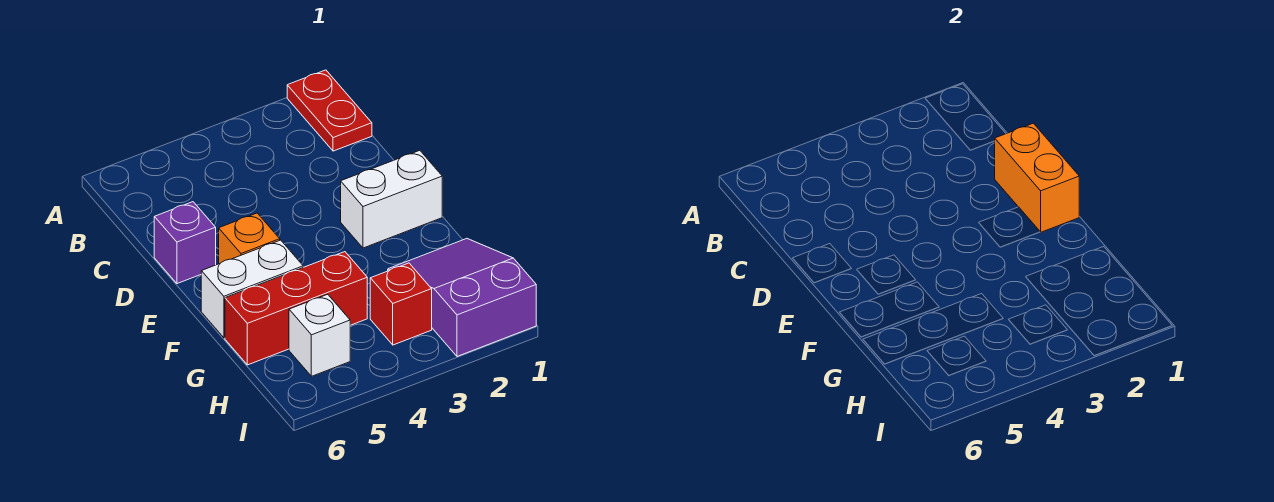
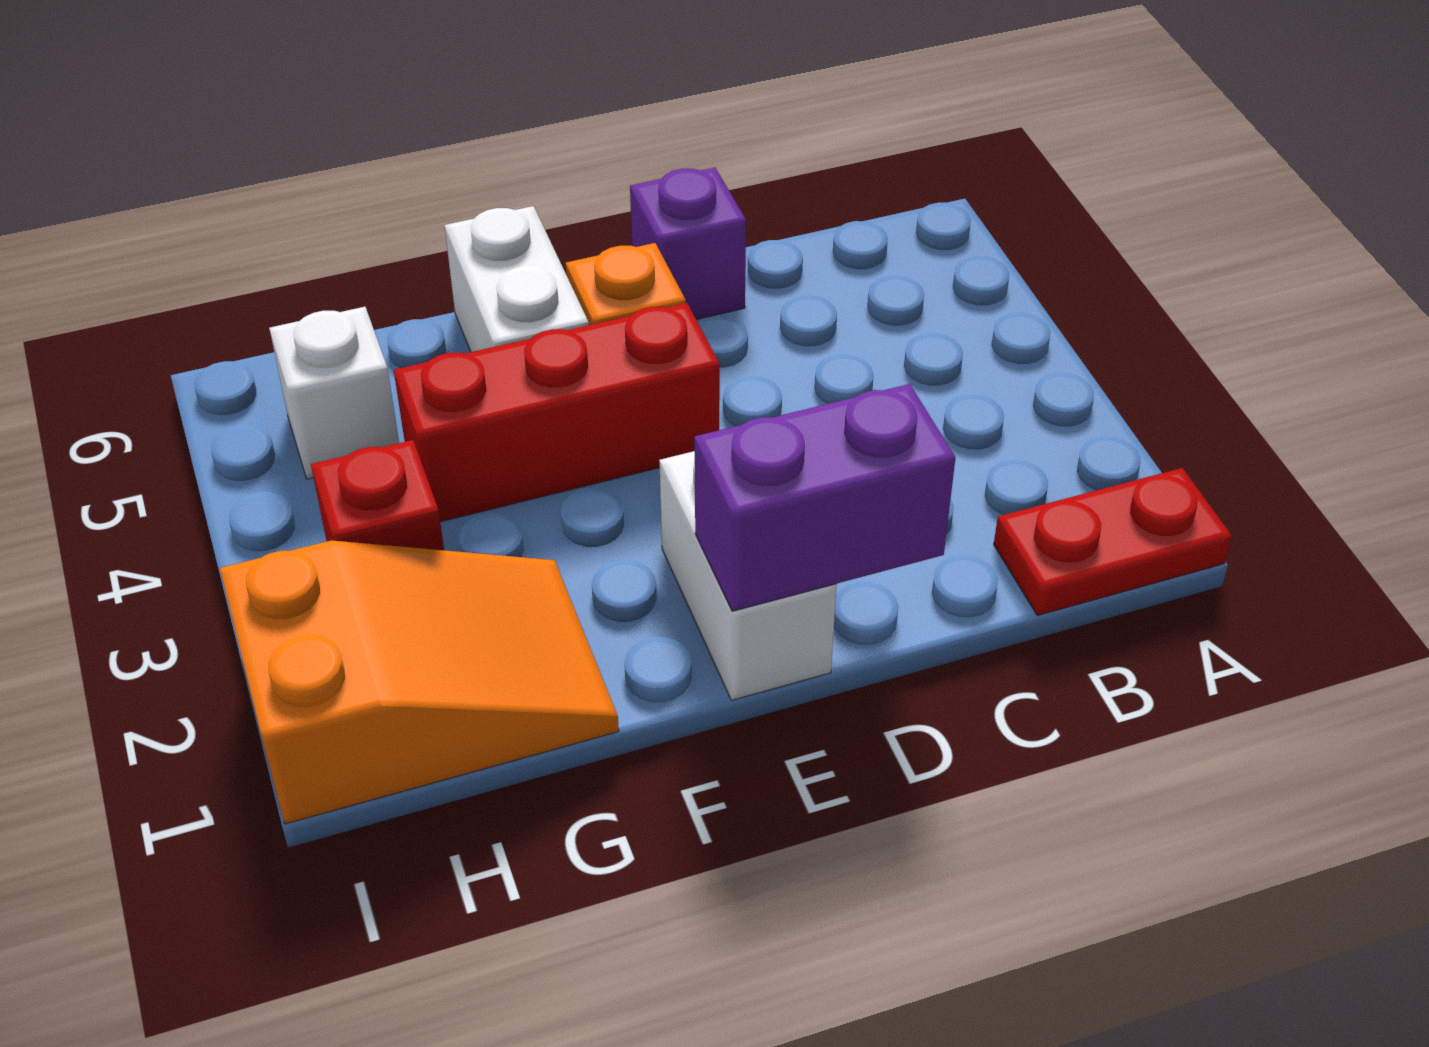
orange brick D1:E1 level 2 -> purple brick D1:E1 level 2
purple slope G1:I2 level 1 top I -> orange slope G1:I2 level 1 top I
red brick G4:G6 level 1 -> red brick E4:G4 level 1

